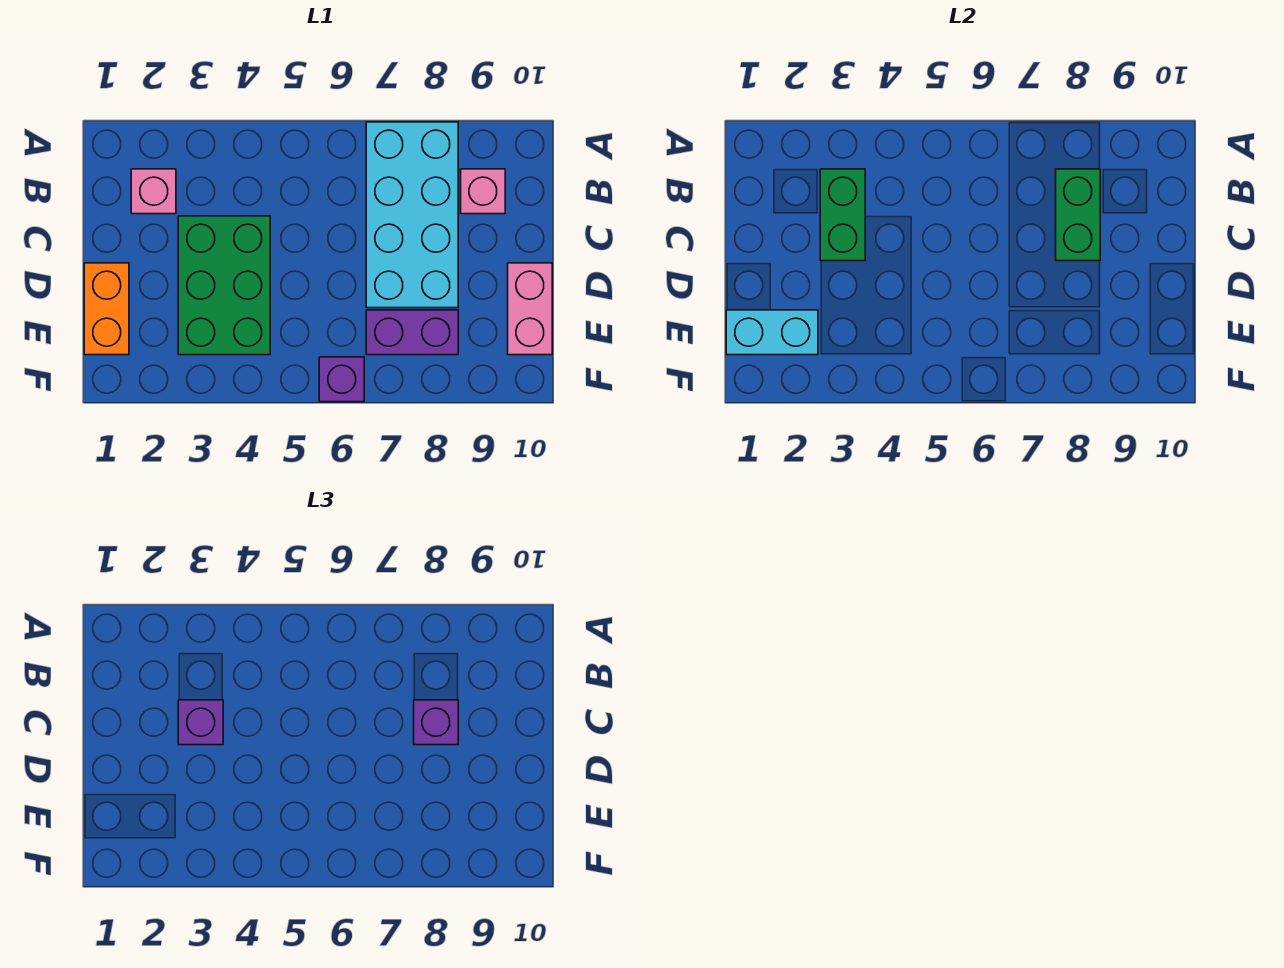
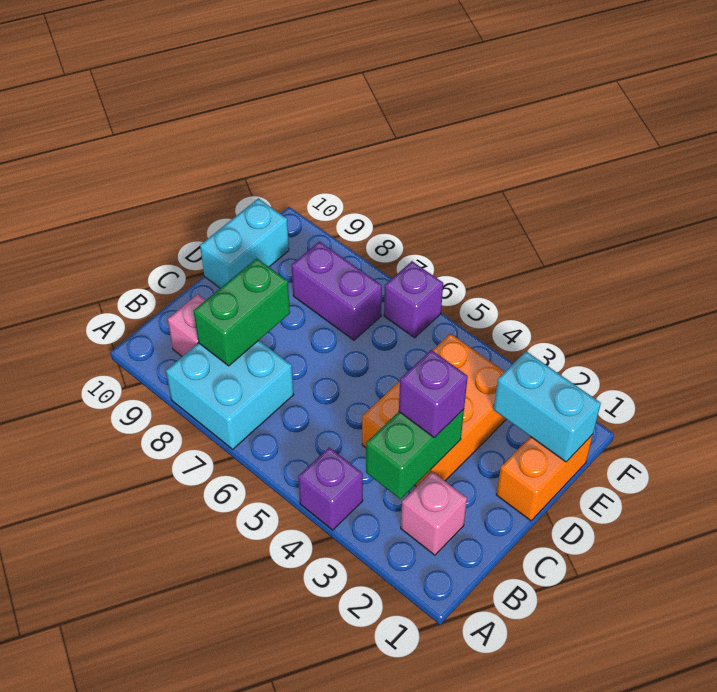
cyan brick A7:D8 level 1 -> cyan brick A7:B8 level 1
green brick C3:E4 level 1 -> orange brick C3:E4 level 1
purple brick C8 level 3 -> purple brick A4 level 1
pink brick D10:E10 level 1 -> cyan brick D10:E10 level 1

